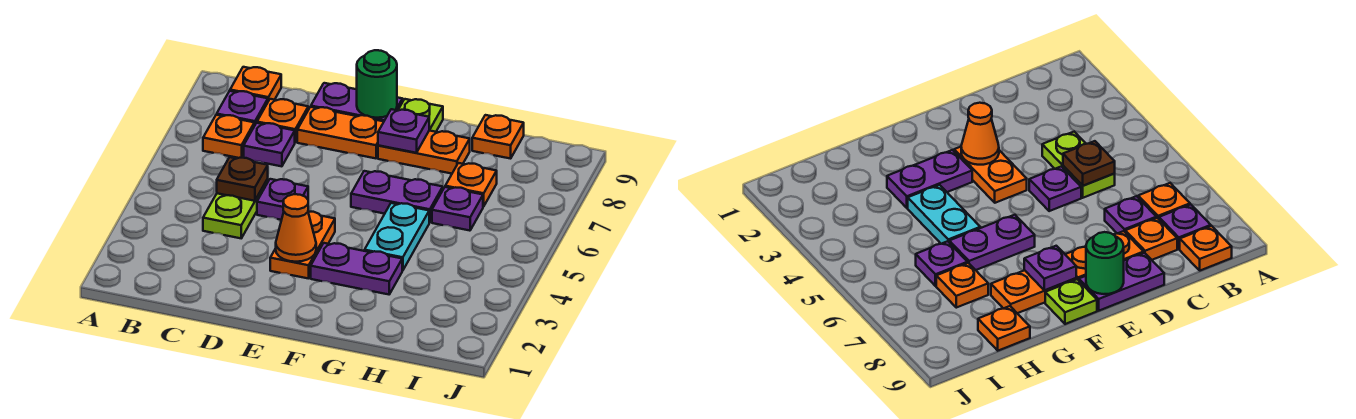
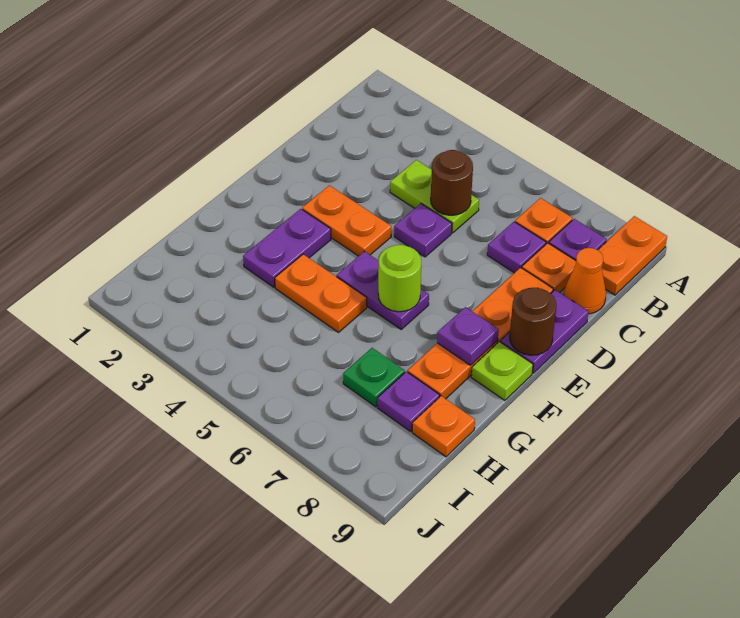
orange plate B9 level 1 -> orange plate A9:B9 level 1
brown plate C5 level 2 -> brown round brick C5 level 2
orange cone E3 level 2 -> orange cone C9 level 1
green round brick E9 level 2 -> brown round brick E9 level 2
purple plate F6:G6 level 1 -> purple plate F5:F6 level 1
none -> lime round brick F6 level 2
cyan plate G4:G5 level 1 -> orange plate G4:G5 level 1
purple plate H6 level 1 -> purple plate H8 level 1
orange plate H7 level 1 -> green plate H7 level 1

